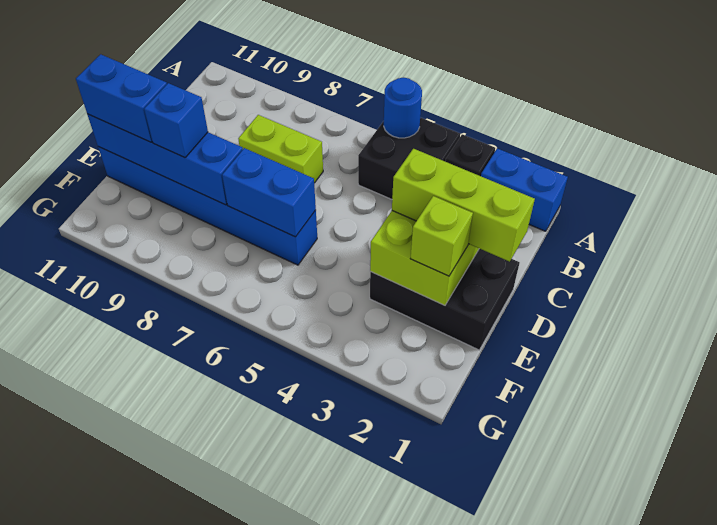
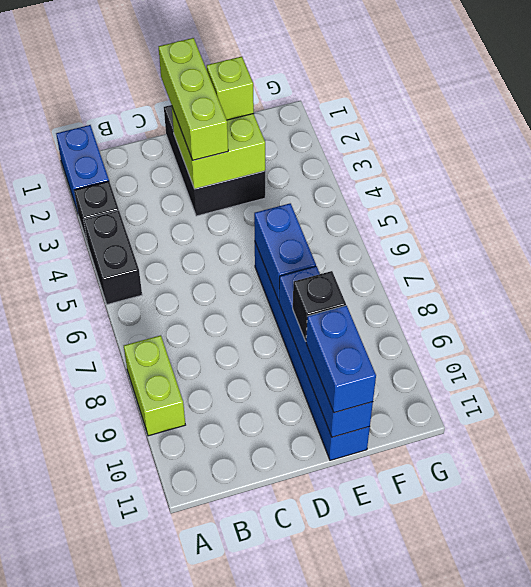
black brick A4:B5 level 1 -> black brick A4:A5 level 1
blue round brick A5 level 2 -> none
lime brick C7:C8 level 1 -> lime brick A8:A9 level 1
blue brick E9 level 3 -> black brick E9 level 3

